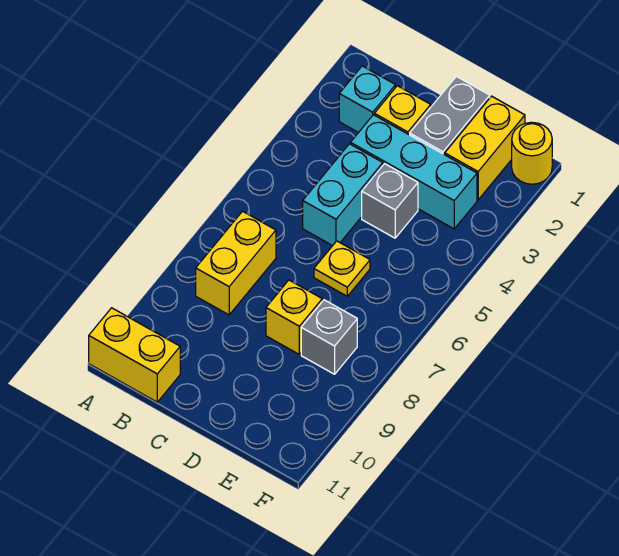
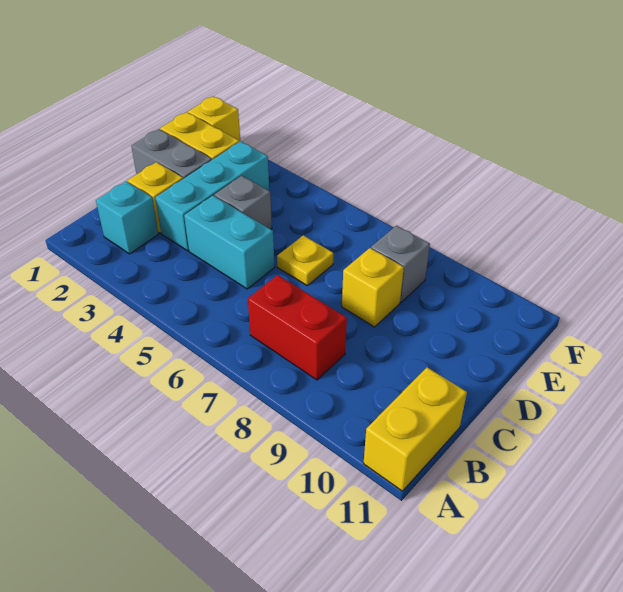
yellow brick B7:B8 level 1 -> red brick B7:B8 level 1
yellow round brick F1 level 1 -> yellow brick F1 level 1

